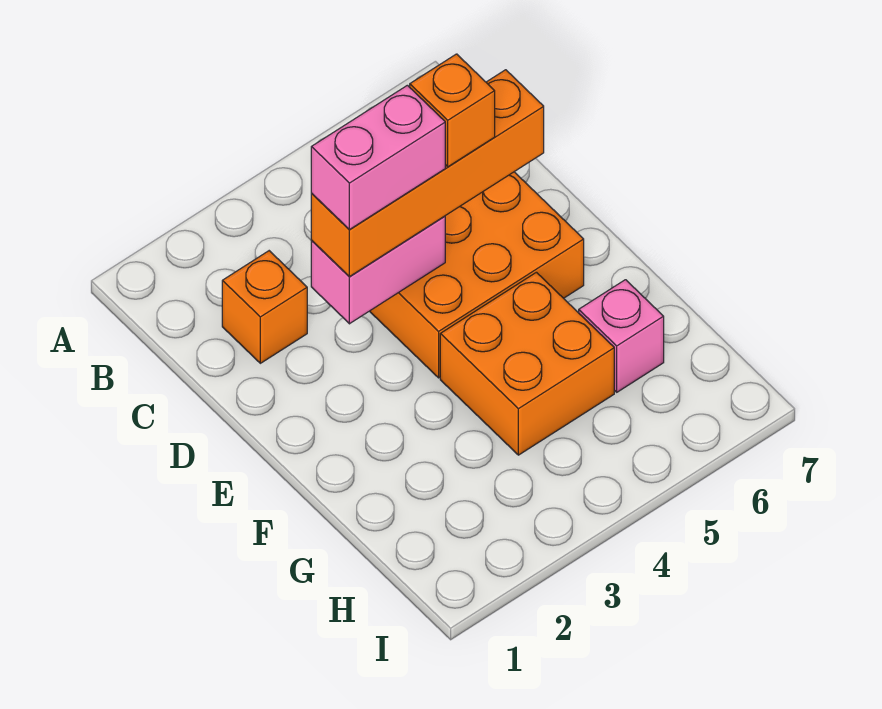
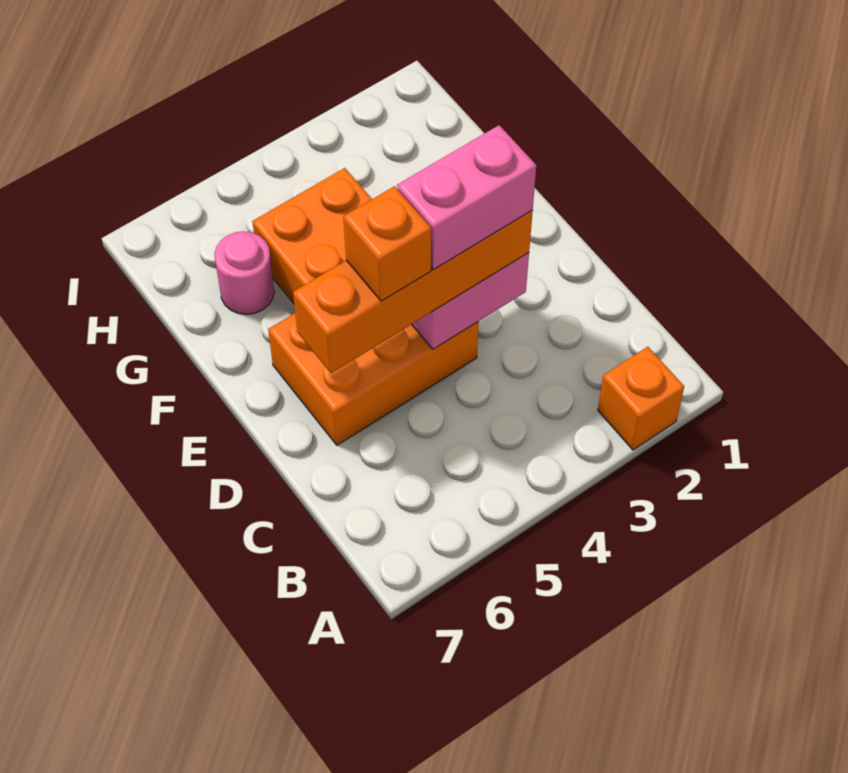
orange brick C2 level 1 -> orange brick A2 level 1
pink brick G6 level 1 -> pink round brick G6 level 1

